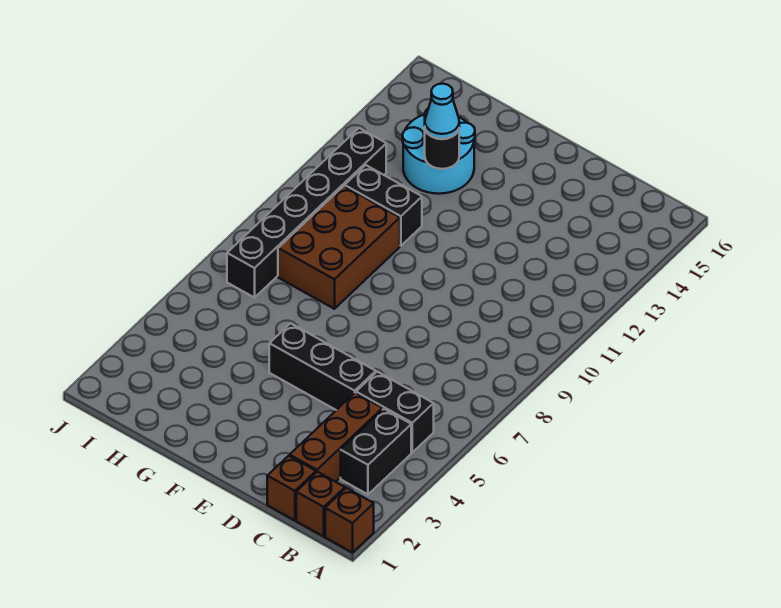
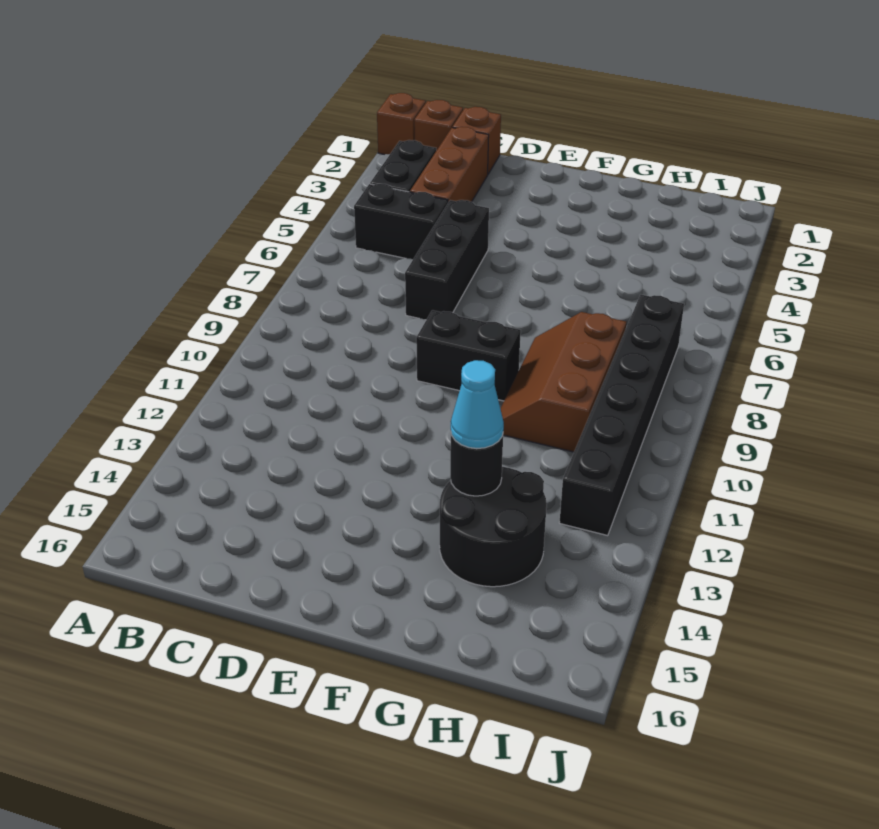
black brick D5:F5 level 1 -> black brick D5:D7 level 1
brown brick G8:H10 level 1 -> brown slope G8:H10 level 1 top H
black brick G11:H11 level 1 -> black brick E9:F9 level 1
cyan round brick G13:H14 level 1 -> black round brick G13:H14 level 1

